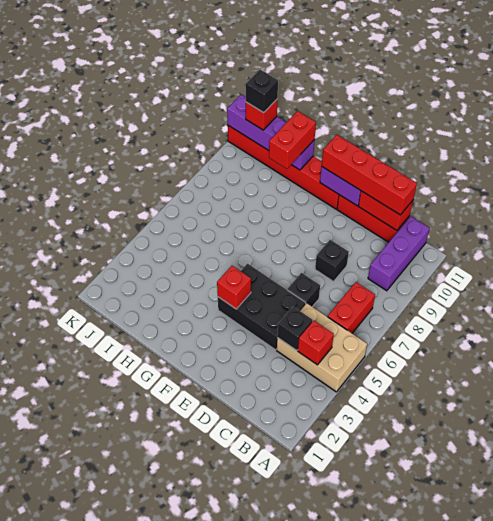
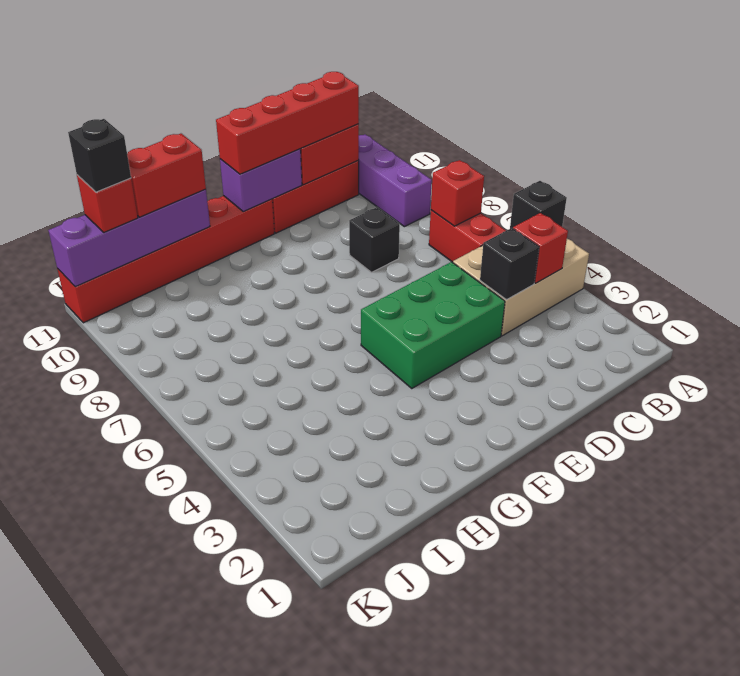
black brick D4:F5 level 1 -> green brick D4:F5 level 1
black brick D6 level 1 -> black brick A5 level 2
red brick F4 level 2 -> red brick B7 level 2
red brick H10:H11 level 3 -> red brick H11:I11 level 3

